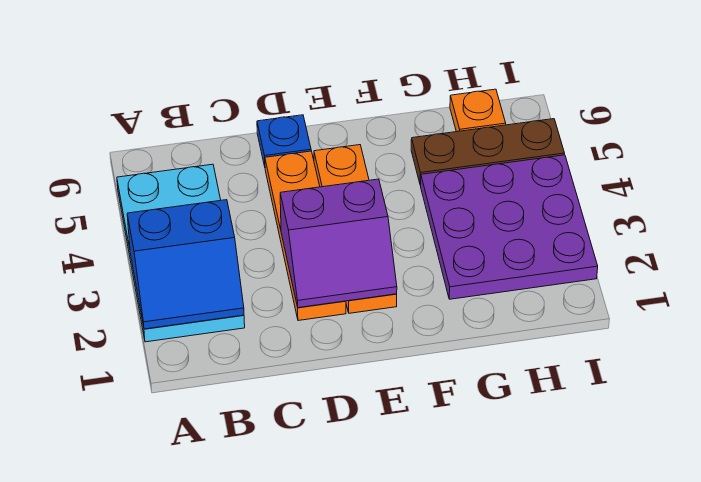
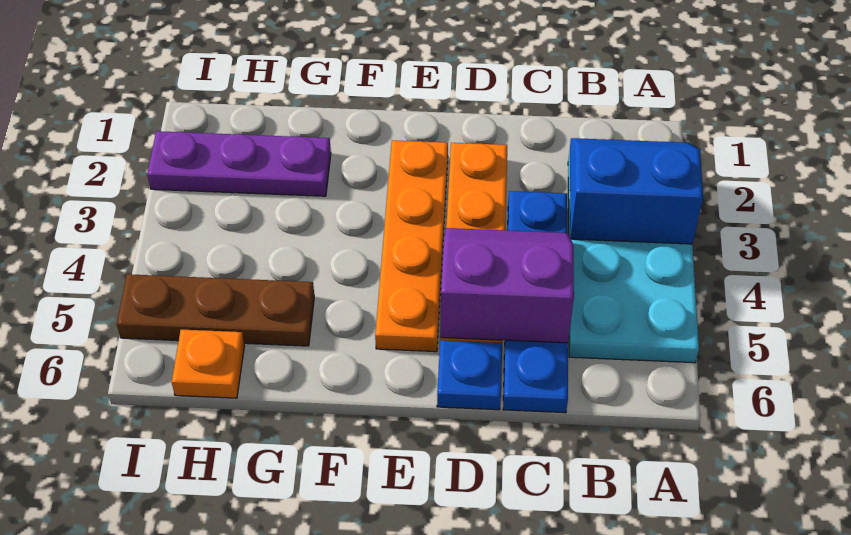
none -> blue plate C3:C6 level 1
purple slope D2:E3 level 2 top 3 -> purple slope C4:D5 level 2 top 5
purple plate G2:I4 level 1 -> purple plate G2:I2 level 1

